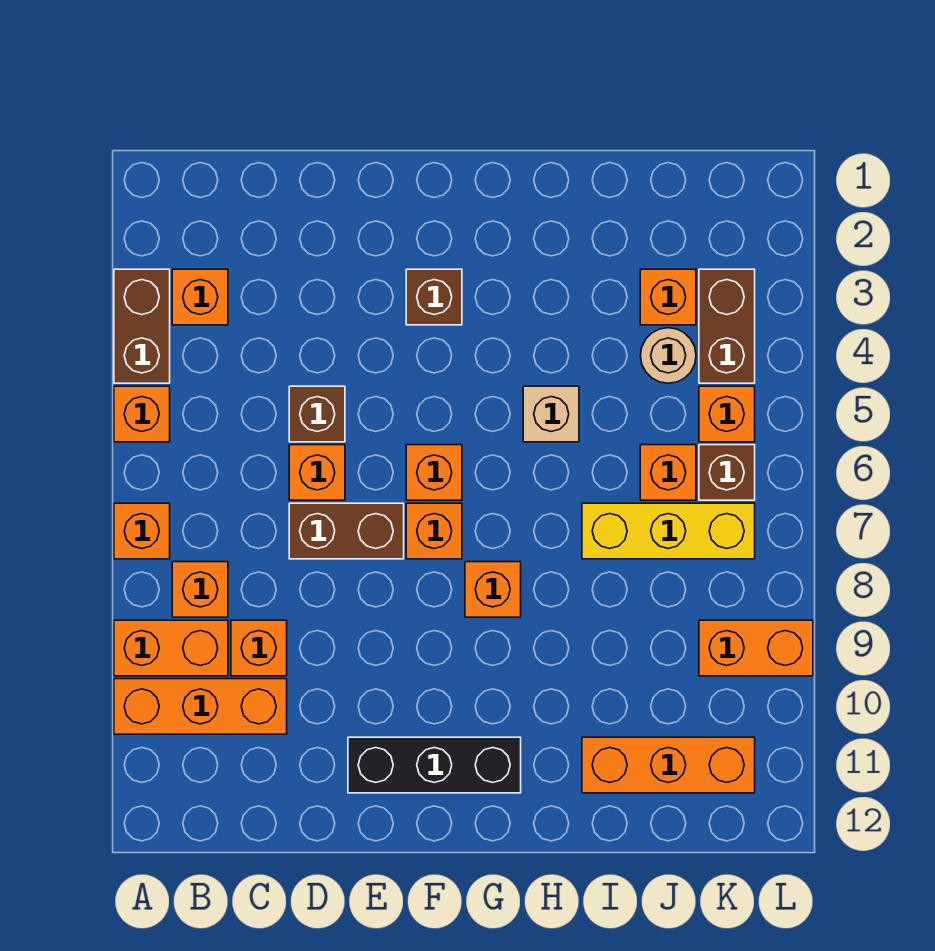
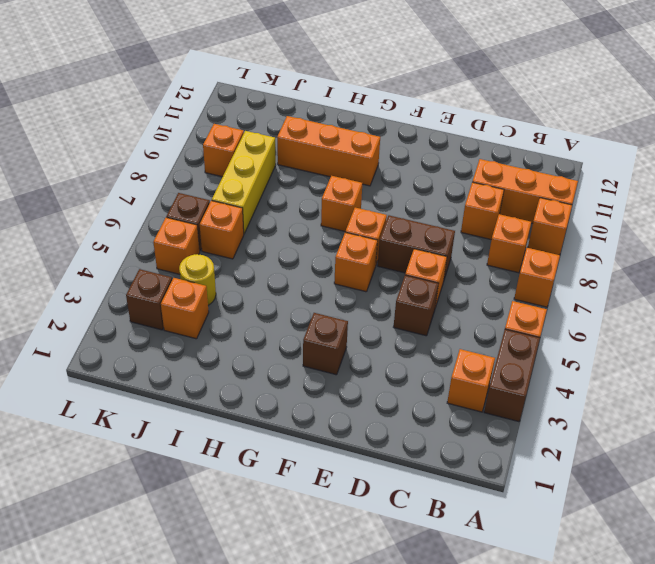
orange brick A9:B9 level 1 -> orange brick A9 level 1
black brick E11:G11 level 1 -> none
tan brick H5 level 1 -> none
yellow brick I7:K7 level 1 -> yellow brick J7:J9 level 1
orange brick I11:K11 level 1 -> orange brick G10:I10 level 1
tan round brick J4 level 1 -> yellow round brick J4 level 1
brown brick K3:K4 level 1 -> brown brick K3 level 1
orange brick K9:L9 level 1 -> orange brick K9 level 1

